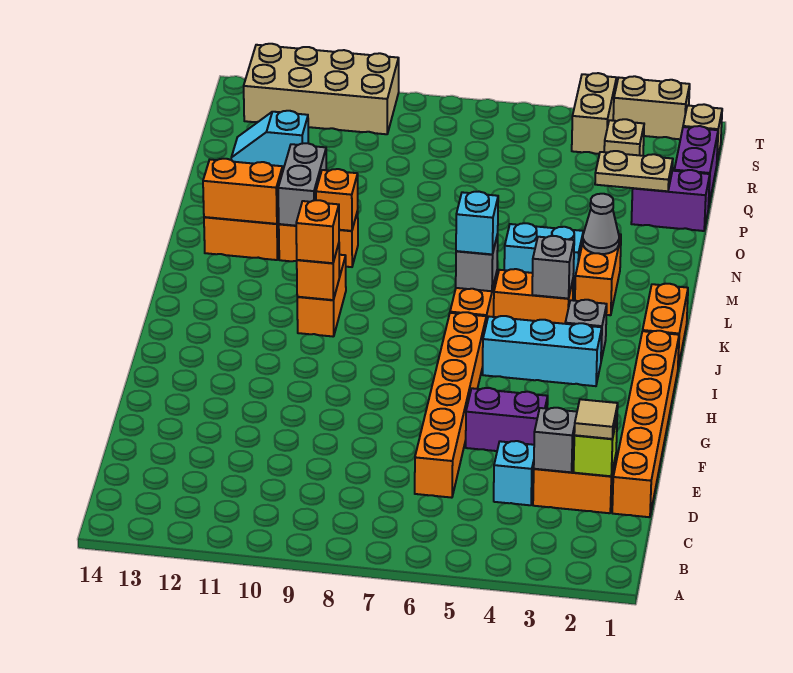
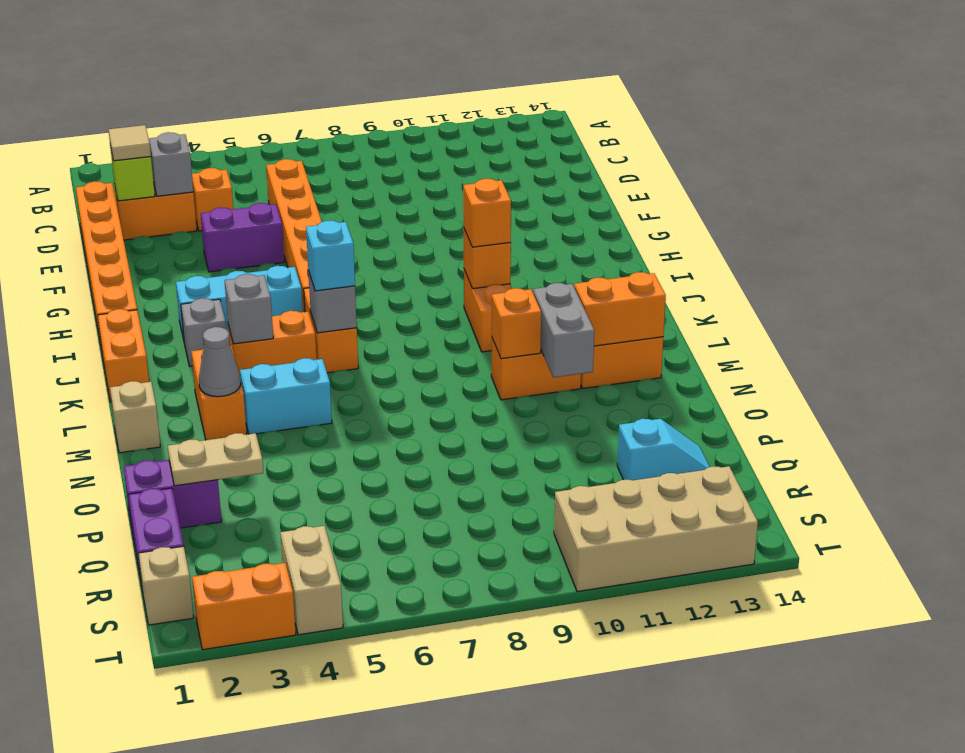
cyan brick D4 level 1 -> orange brick D4 level 1
tan brick R3 level 1 -> tan brick M1 level 1
tan brick T2:T3 level 1 -> orange brick T2:T3 level 1

